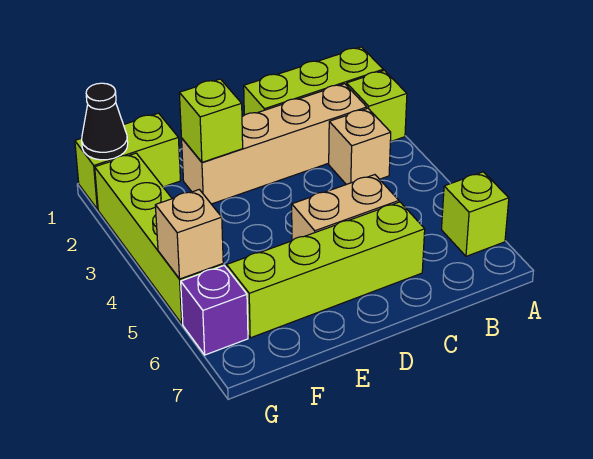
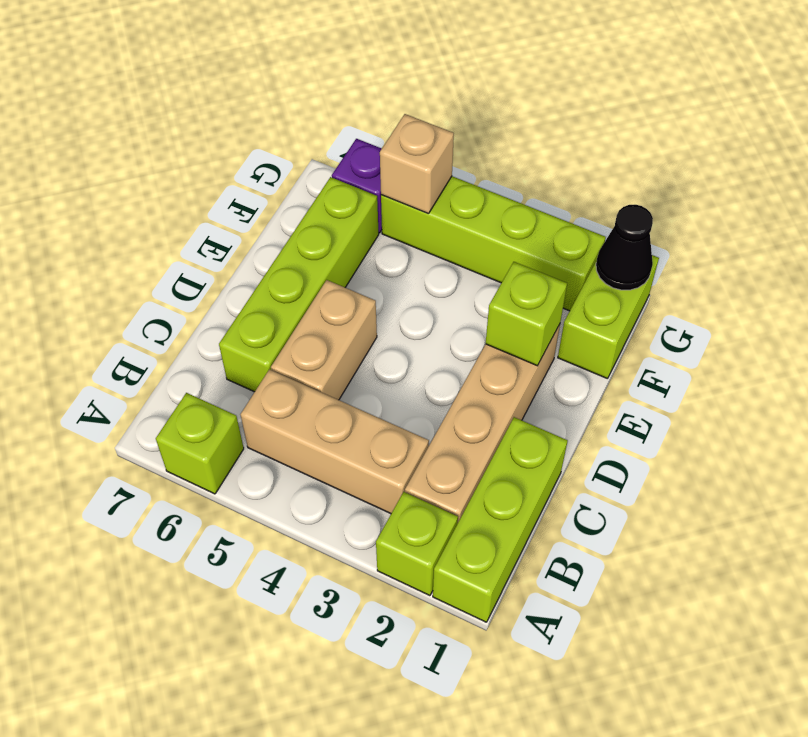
tan brick B3 level 1 -> tan brick B3:B5 level 1

